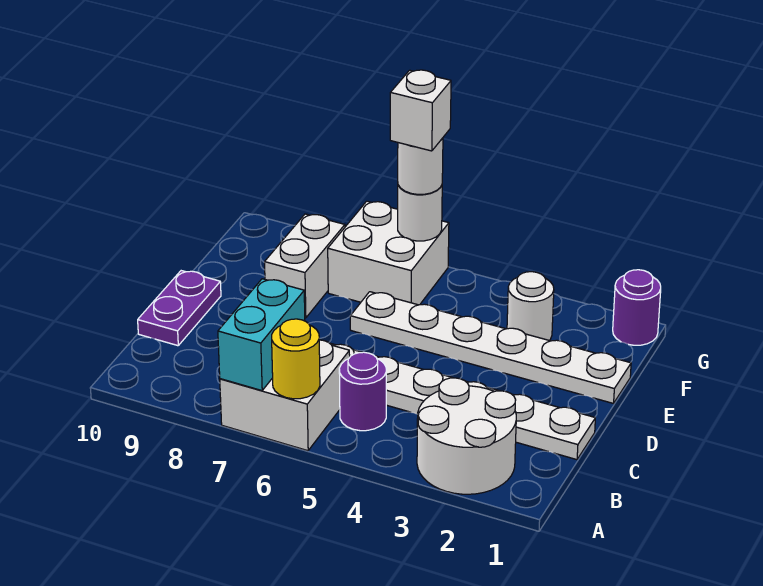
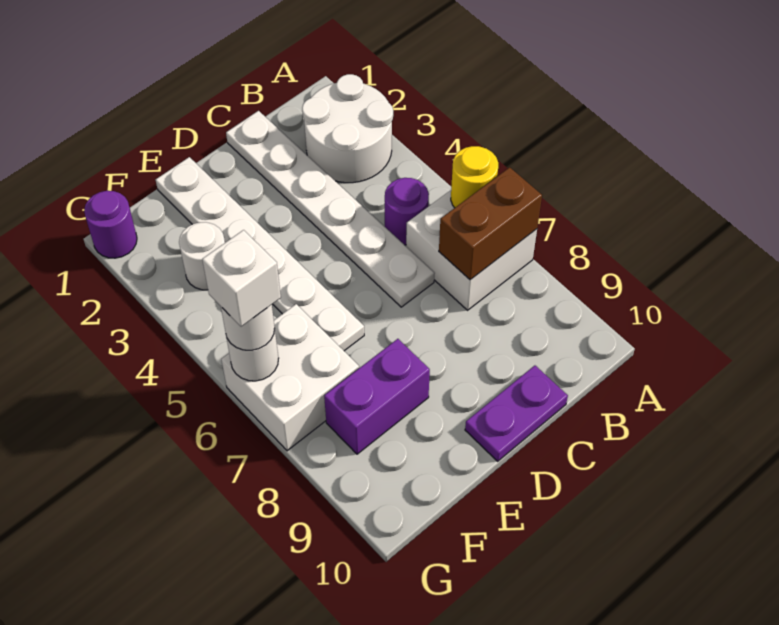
cyan brick A7:B7 level 2 -> brown brick A7:B7 level 2
white brick E8:F8 level 1 -> purple brick E8:F8 level 1

